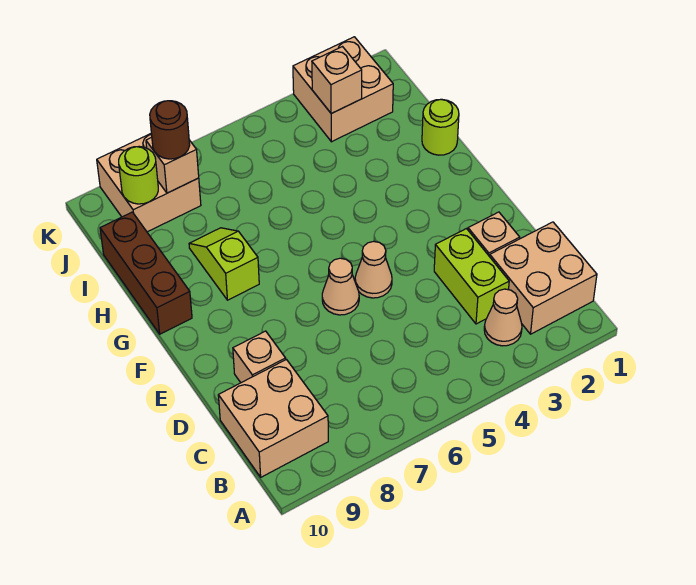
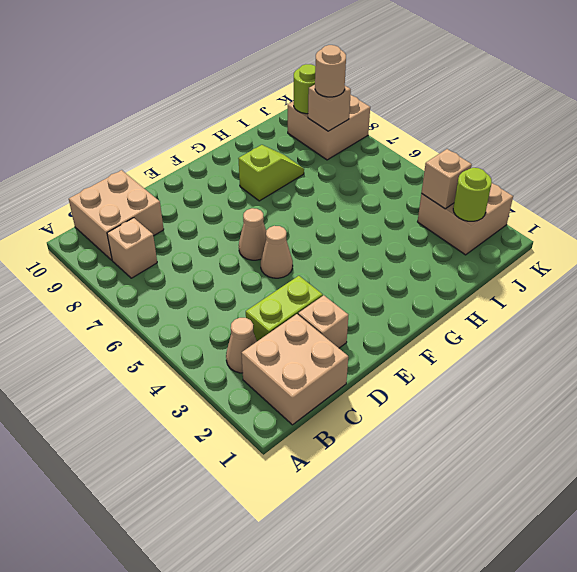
tan brick D9 level 1 -> tan brick B8 level 1
brown brick G10:I10 level 1 -> none
lime round brick H1 level 1 -> lime round brick J2 level 2
brown round brick J8 level 3 -> tan round brick J8 level 3

